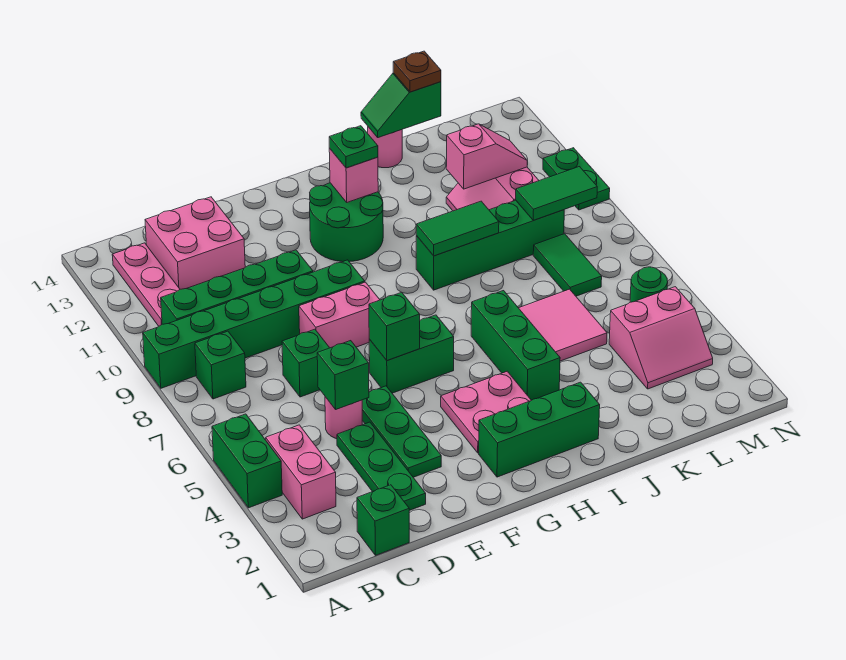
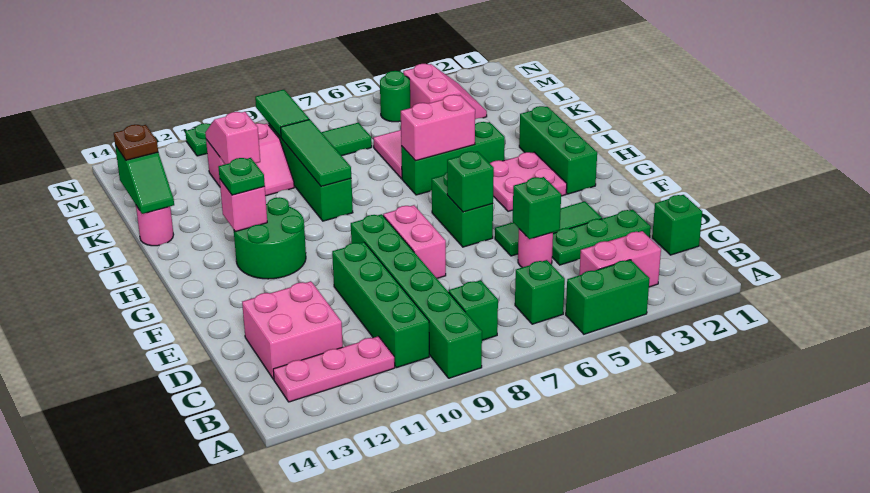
green brick D7 level 1 -> green brick B6 level 1
green plate E3:E5 level 1 -> green tile E3:E5 level 1
none -> pink brick I5:I6 level 2
green tile I9:J9 level 2 -> green tile I9:K9 level 2

